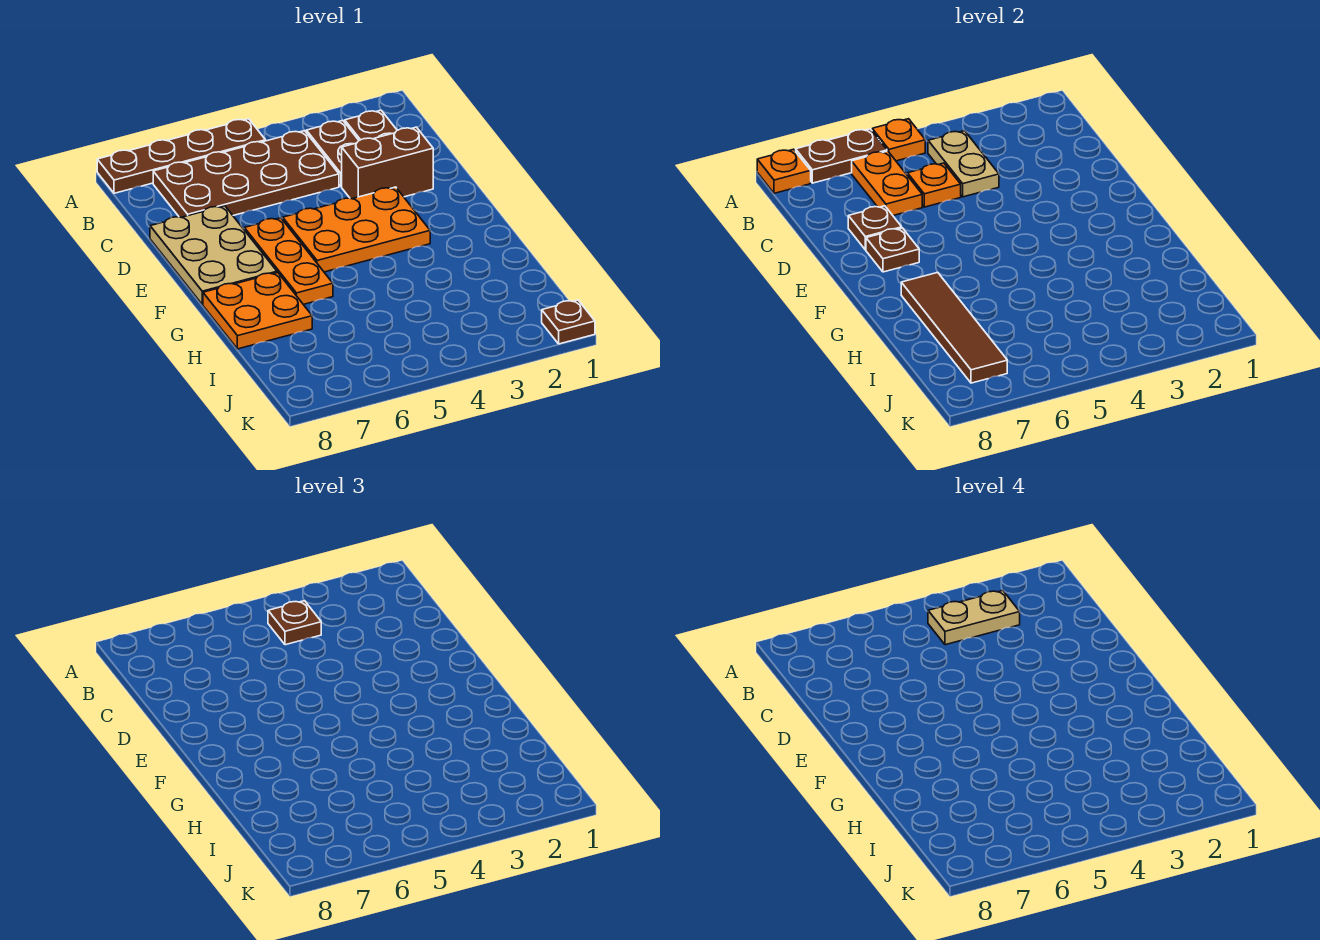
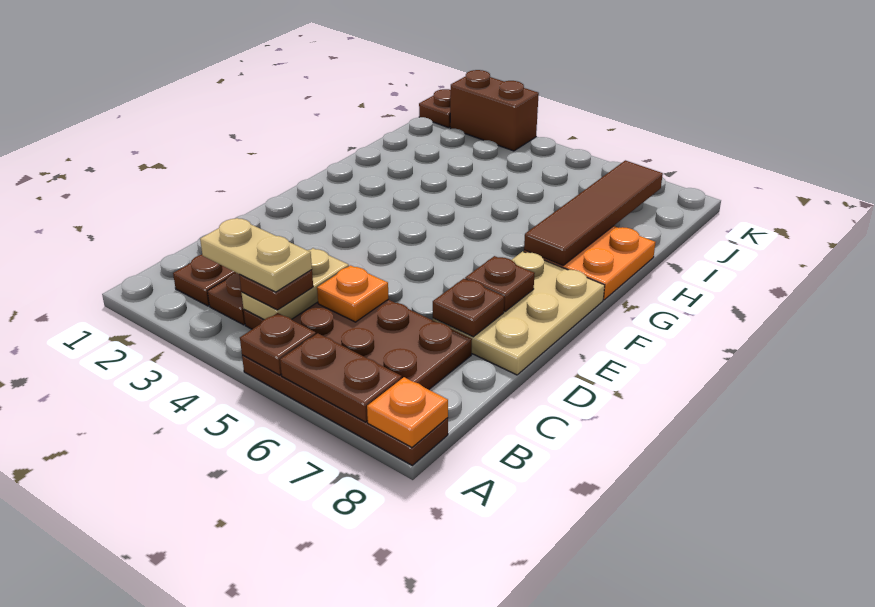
orange plate A5 level 2 -> brown plate A5 level 2
orange plate B6:C6 level 2 -> none
brown brick D2:D3 level 1 -> brown brick K2:K3 level 1
orange plate E3:F5 level 1 -> none
orange plate E6:G6 level 1 -> none

